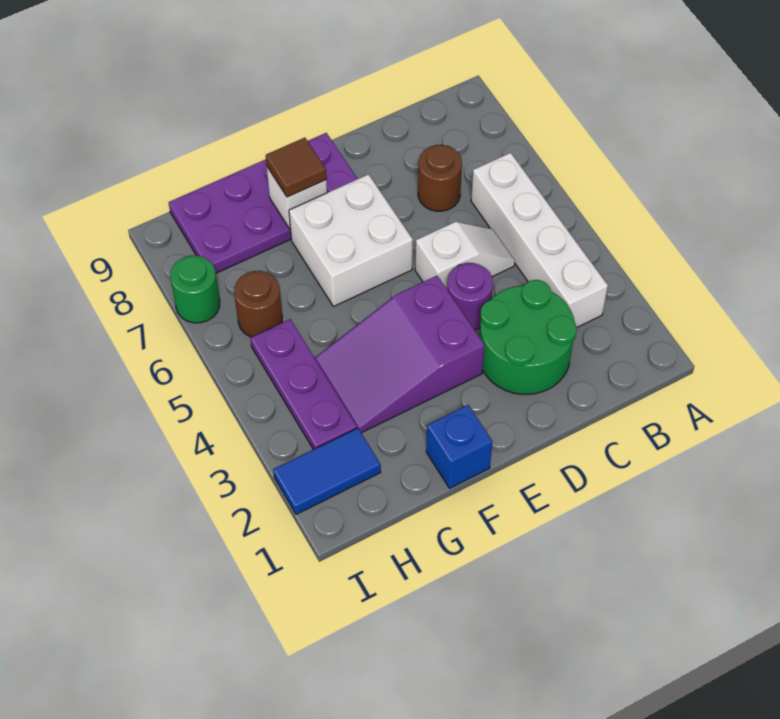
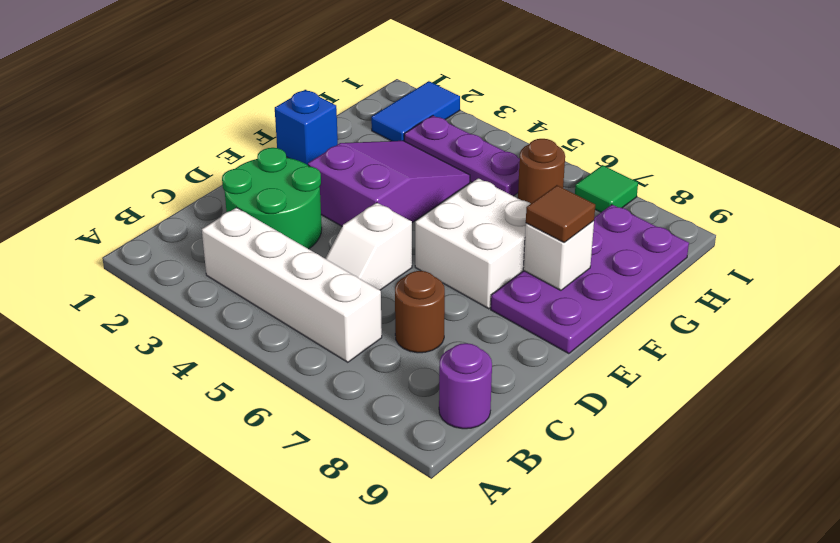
purple round brick D4 level 1 -> purple round brick B9 level 1
green round brick I7 level 1 -> green tile I7 level 1

